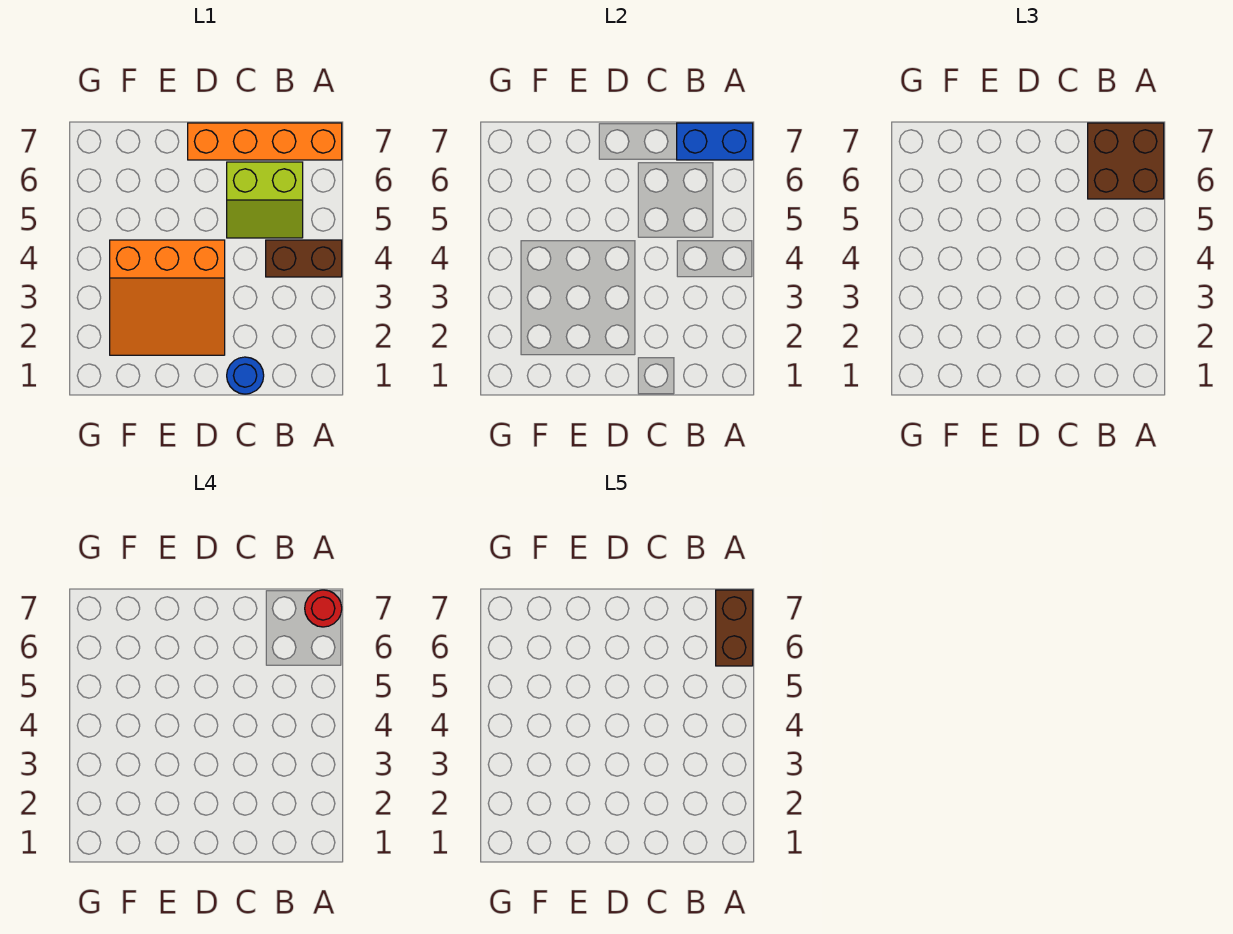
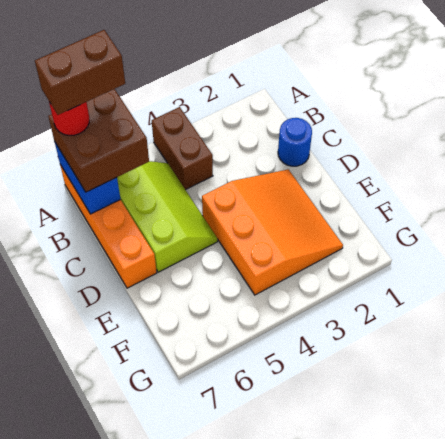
lime slope B5:C6 level 1 top 6 -> lime slope B5:D6 level 1 top 6

